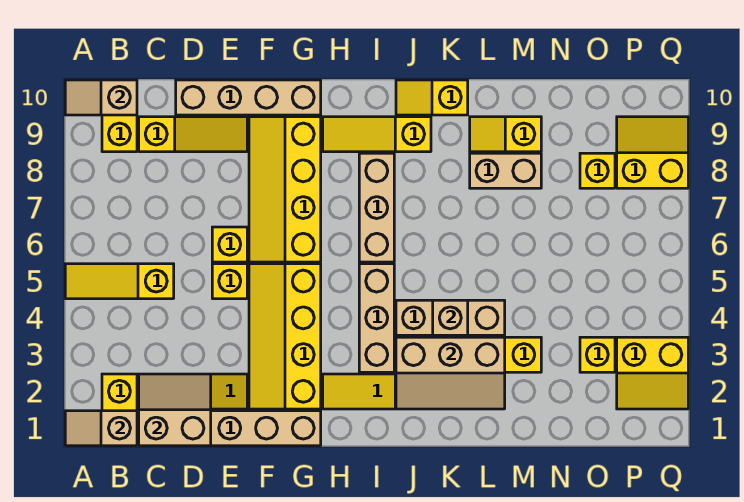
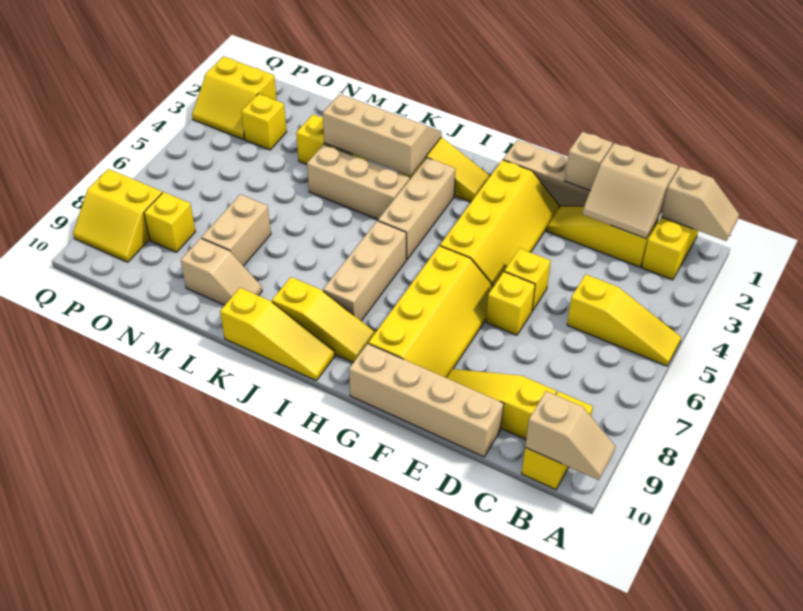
yellow slope J10:K10 level 1 top K -> yellow slope I10:K10 level 1 top K
tan brick K4 level 2 -> tan brick E1 level 2
tan brick L8:M8 level 1 -> tan brick M7:M8 level 1
yellow slope L9:M9 level 1 top M -> tan slope L9:M9 level 1 top M
yellow slope P2:Q3 level 1 top 3 -> yellow slope P2:Q3 level 1 top 2

